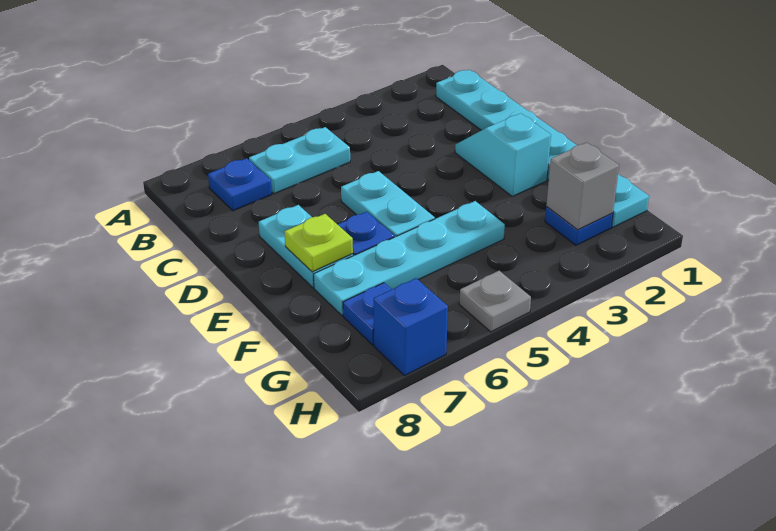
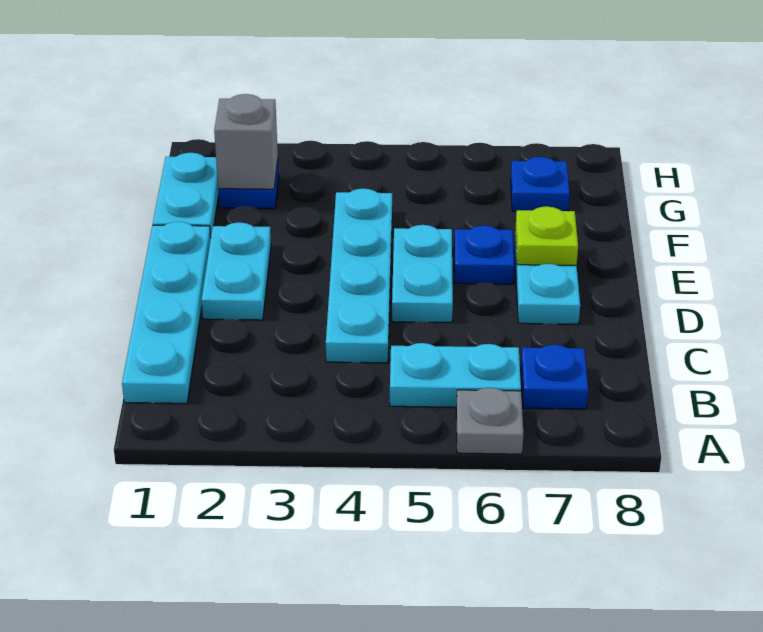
cyan slope D2:E2 level 1 top E -> cyan plate D2:E2 level 1
cyan plate F4:F7 level 1 -> cyan plate C4:F4 level 1
grey plate H5 level 1 -> grey plate A6 level 1
blue brick H7 level 1 -> none

